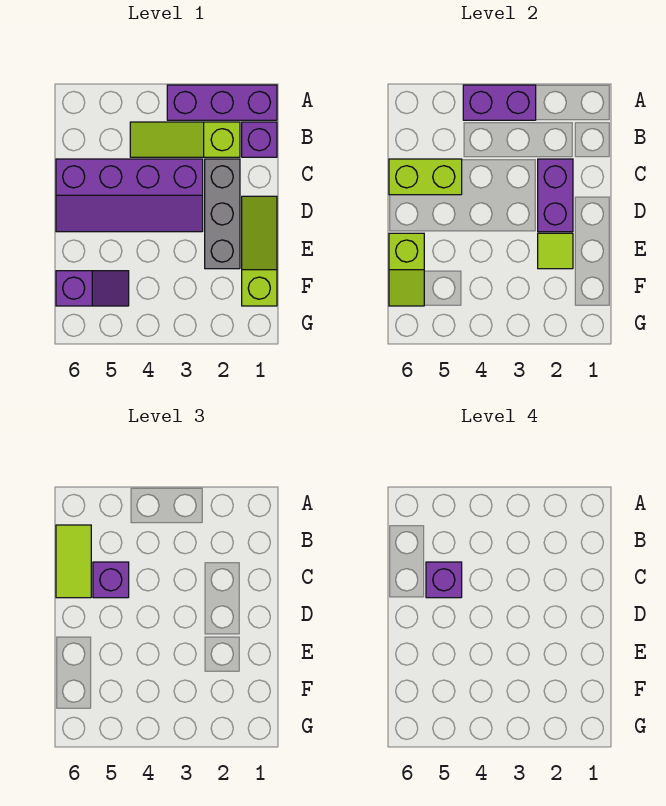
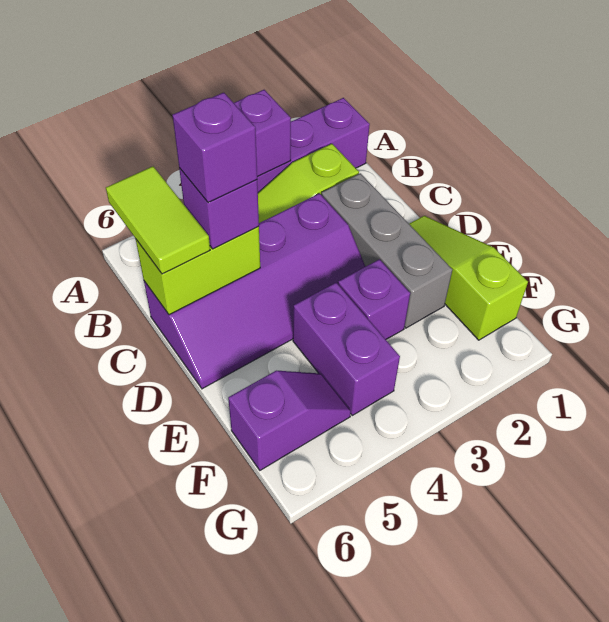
purple brick B1 level 1 -> purple brick E3 level 1
purple brick C2:D2 level 2 -> purple brick E4:F4 level 1
lime tile E2 level 2 -> none
lime slope E6:F6 level 2 top E -> none

